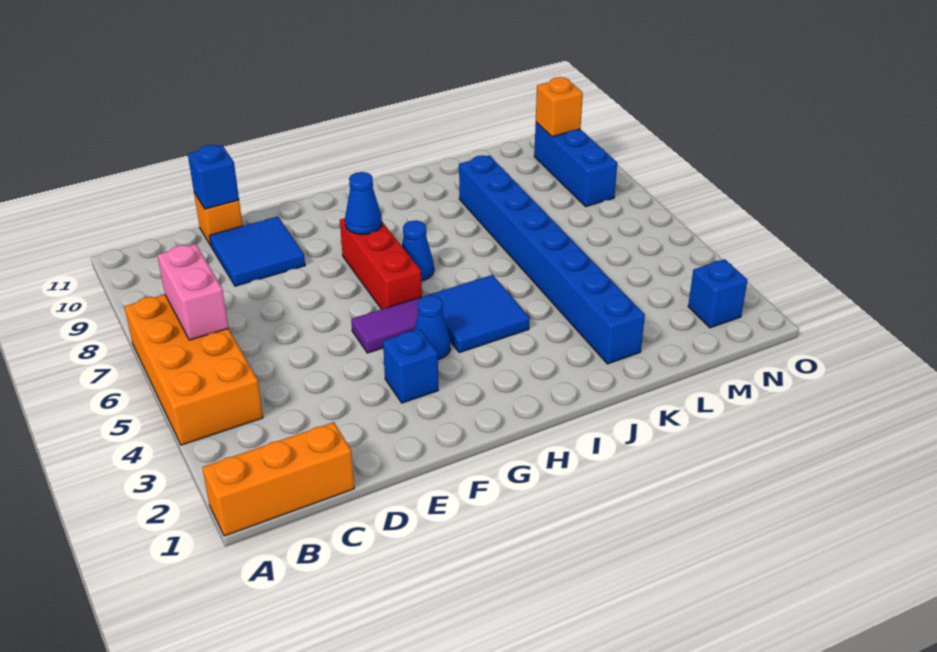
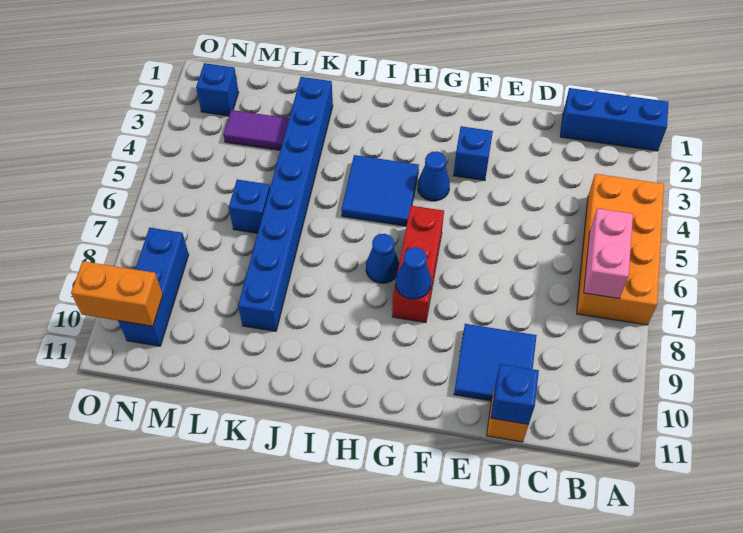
orange brick A1:C1 level 1 -> blue brick A1:C1 level 1
purple tile F5:G5 level 1 -> purple tile L3:M3 level 1
none -> blue brick L6 level 1
orange brick N10 level 2 -> orange brick N10:O10 level 2

